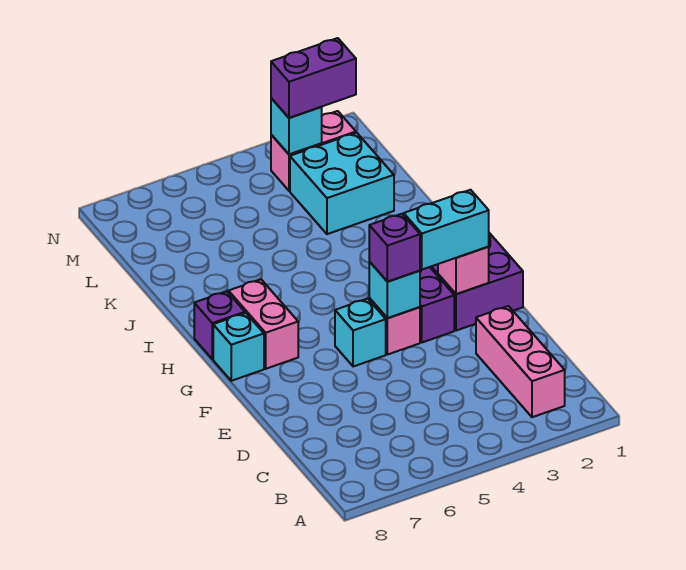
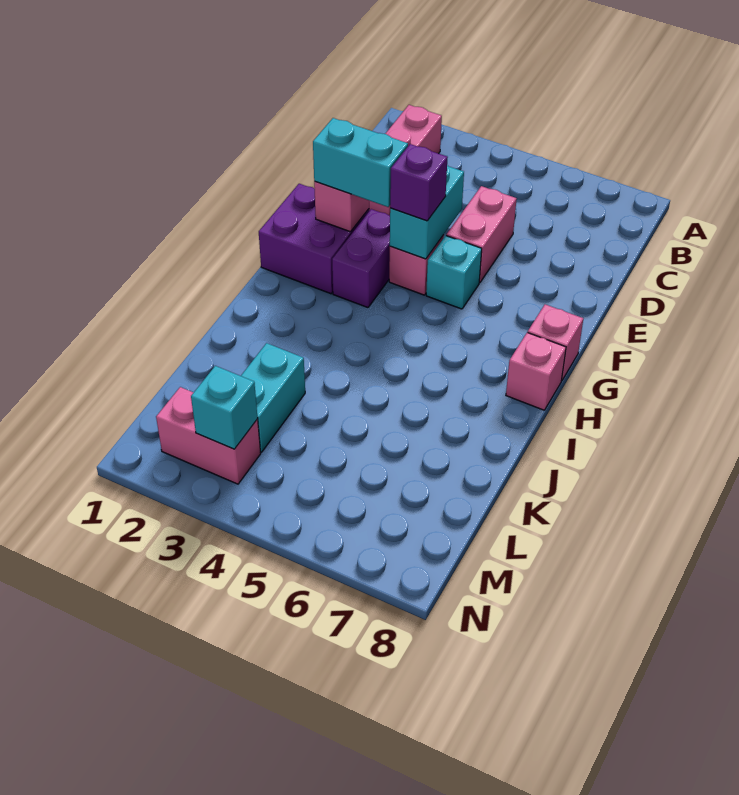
cyan brick F4 level 2 -> cyan brick E4:F4 level 2
pink brick G7:H7 level 1 -> pink brick D5:E5 level 1
cyan brick G8 level 1 -> pink brick G8 level 1
purple brick H8 level 1 -> pink brick H8 level 1
cyan brick K2:L3 level 1 -> cyan brick K3:L3 level 1
purple brick M2:M3 level 3 -> none

